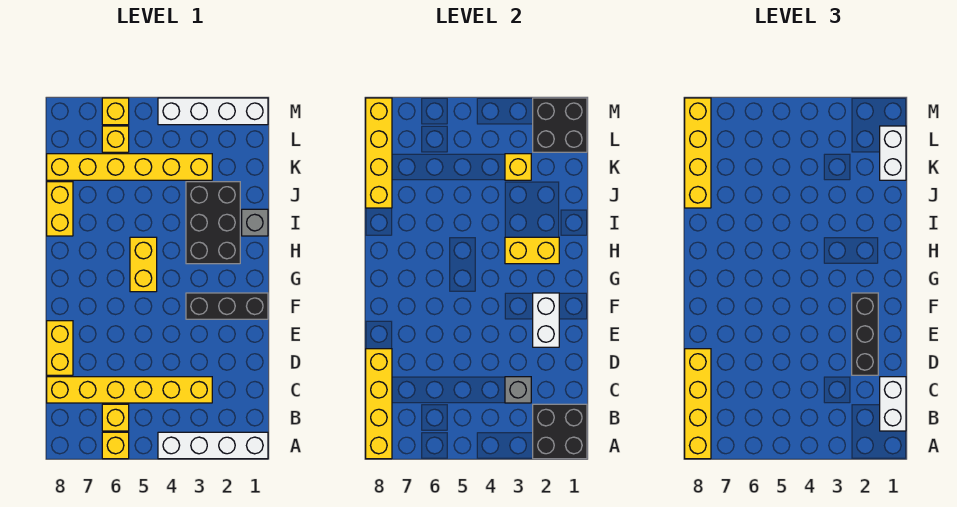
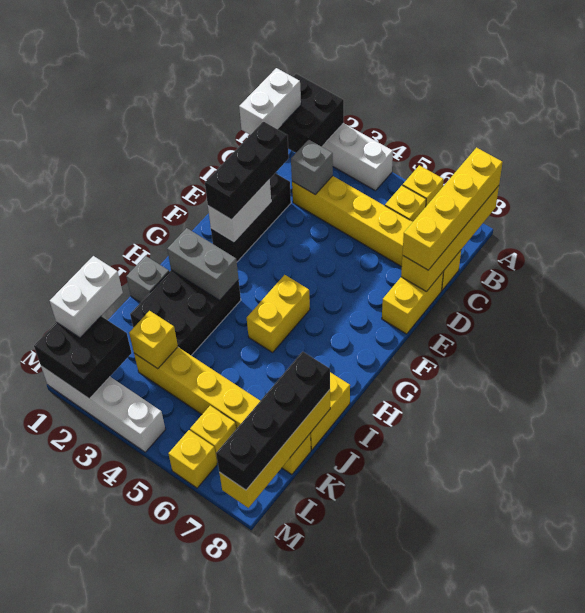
black brick F1:F3 level 1 -> black brick D2:F2 level 1
yellow brick H2:H3 level 2 -> grey brick H2:H3 level 2
yellow brick J8:M8 level 3 -> black brick J8:M8 level 3

